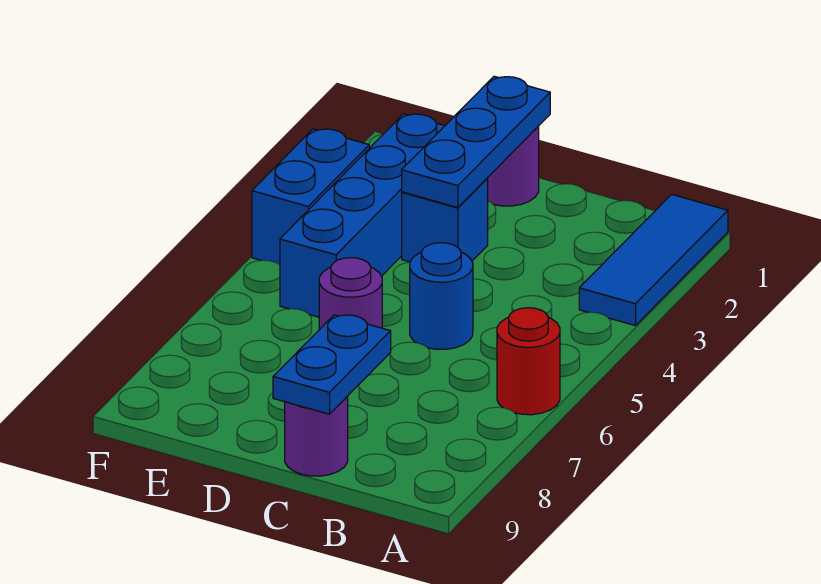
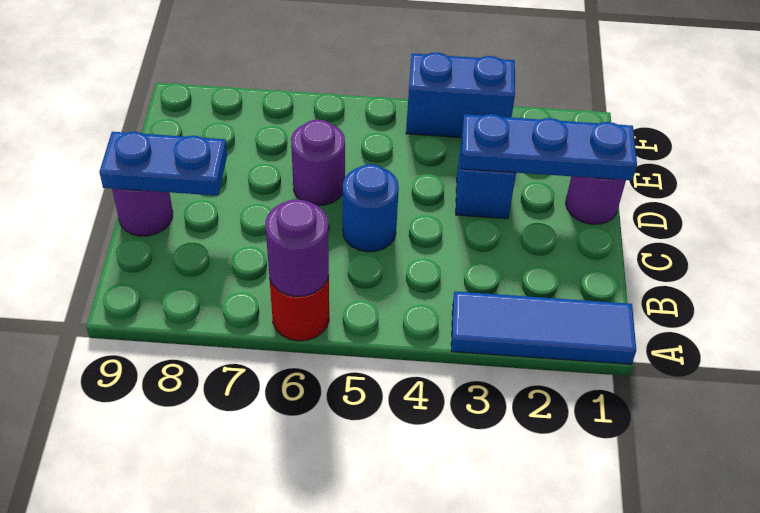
none -> purple round brick A6 level 2
blue brick E2:E5 level 1 -> none

